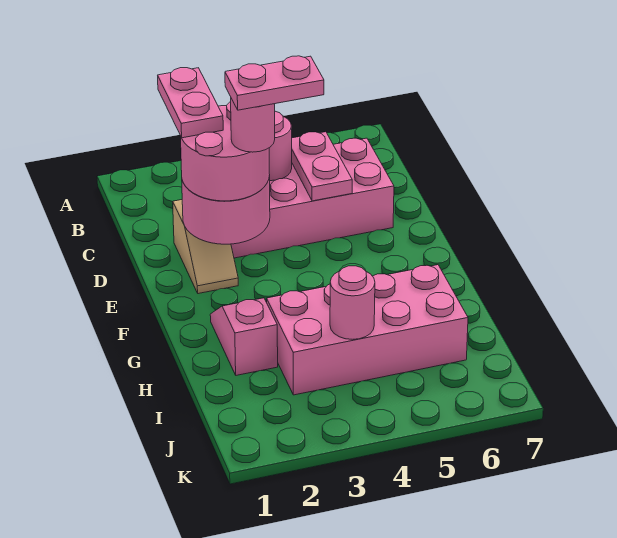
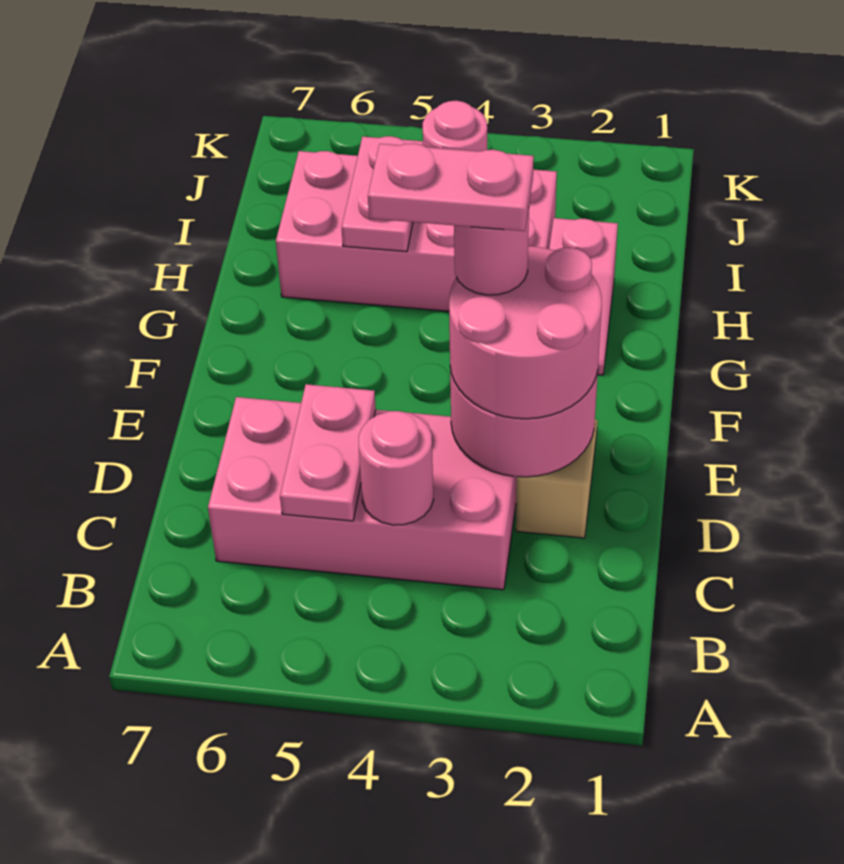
pink plate C2:D2 level 4 -> pink plate H5:I5 level 2

